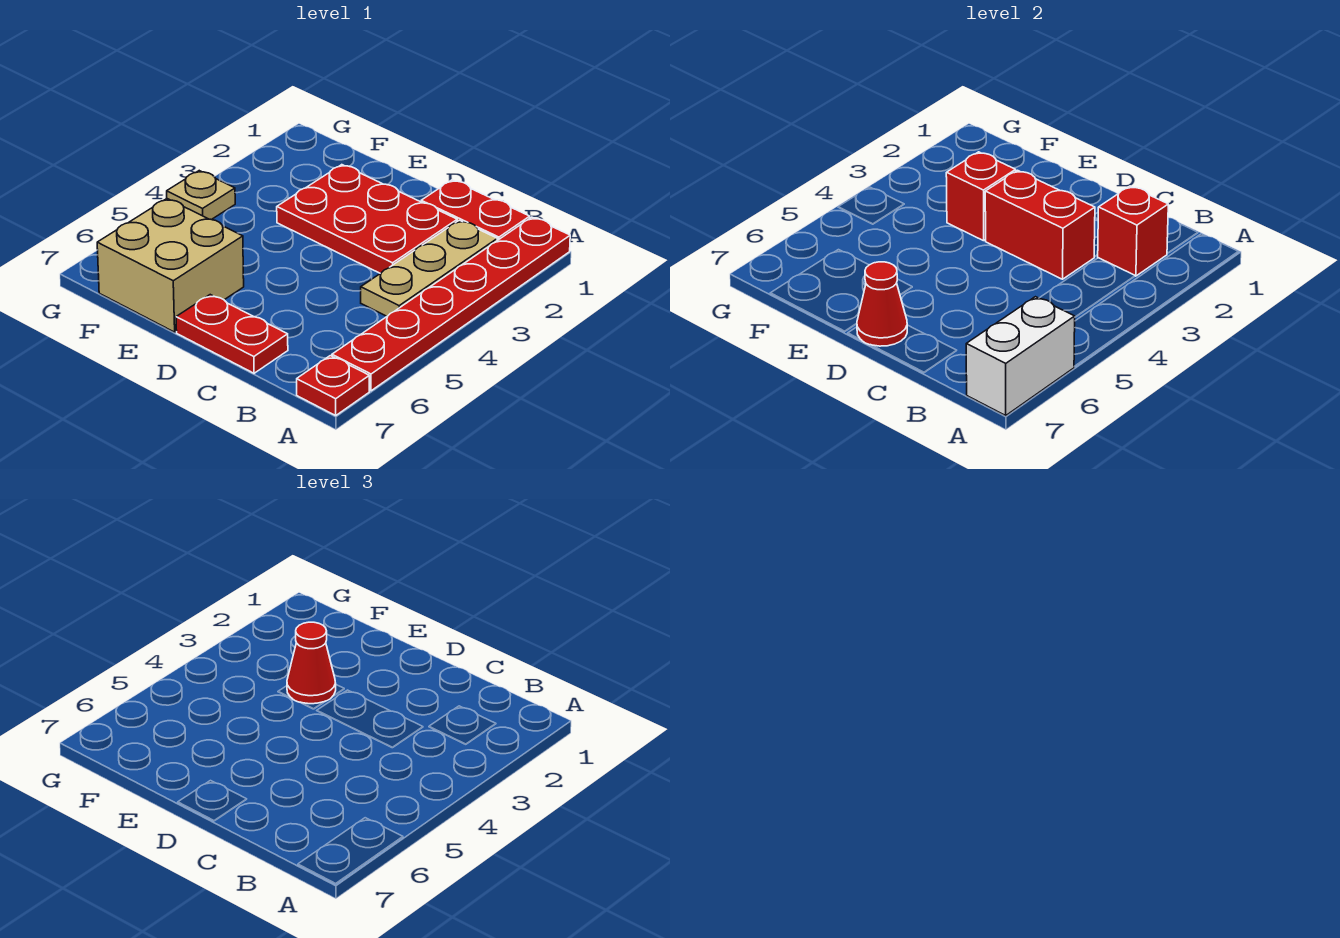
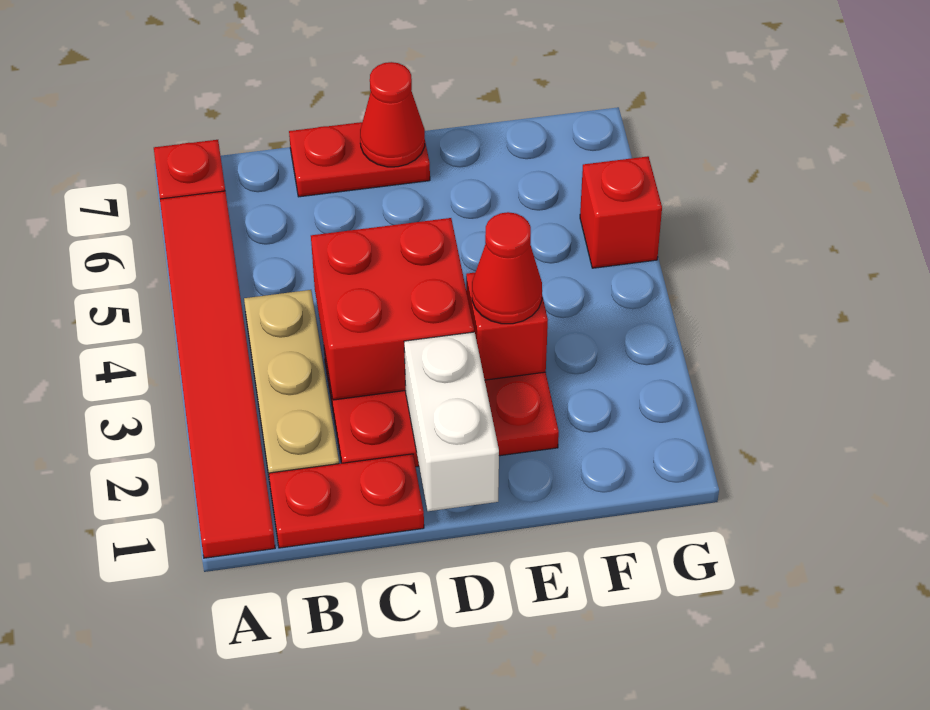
red plate A1:A6 level 1 -> red tile A1:A6 level 1
white brick A6:A7 level 2 -> white brick D1:D2 level 2
red brick B2 level 2 -> red brick G5 level 1
red brick C3:D3 level 2 -> red brick C3:D4 level 2
tan brick E6:F7 level 1 -> none
tan plate G4 level 1 -> none

